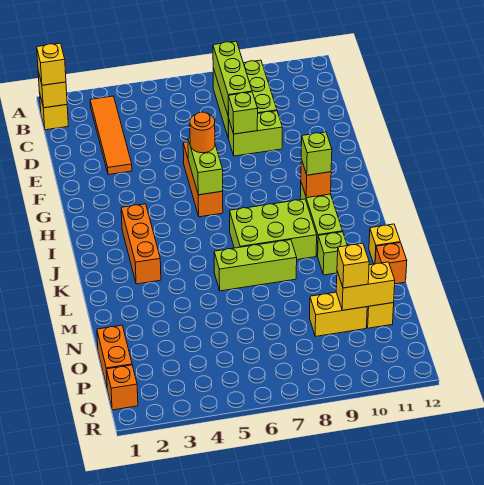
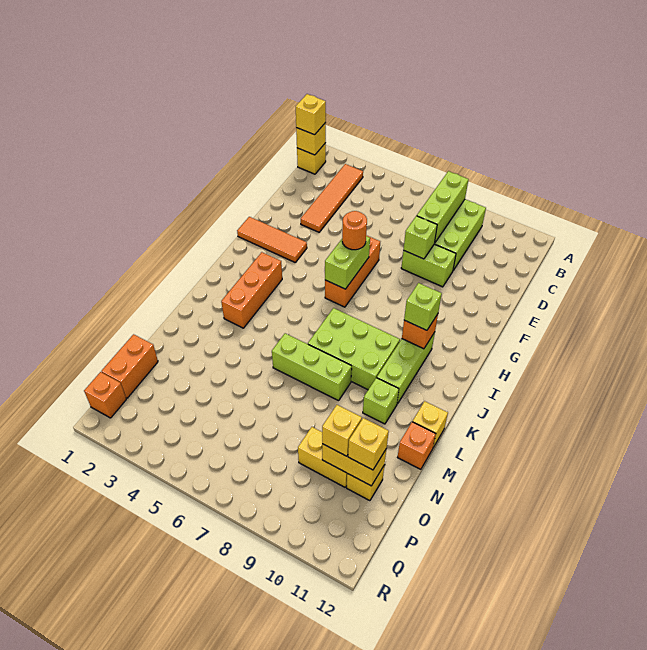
none -> orange tile G1:G3 level 1
none -> yellow brick O11 level 3

